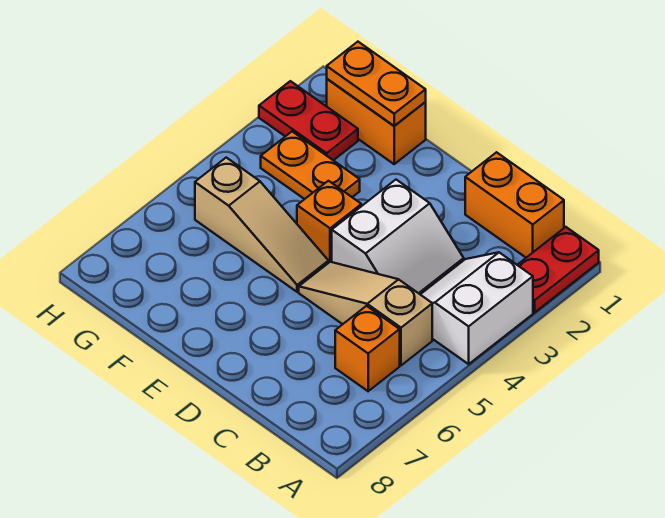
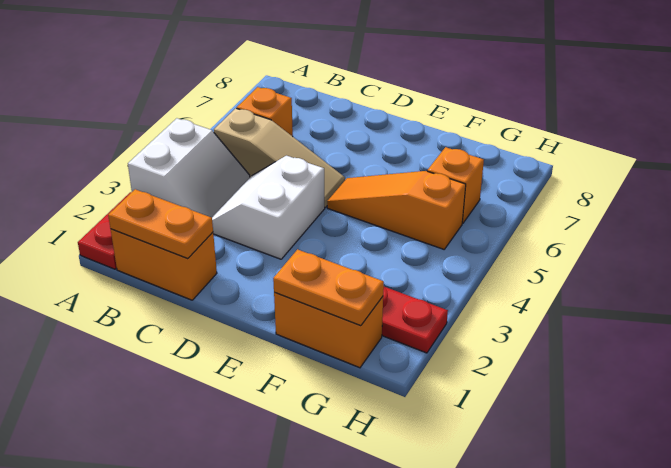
orange brick E4 level 1 -> orange brick G6 level 1
tan slope E5:G5 level 1 top G -> orange slope E5:G5 level 1 top G
orange plate F3:G3 level 1 -> orange plate B1:C1 level 2

